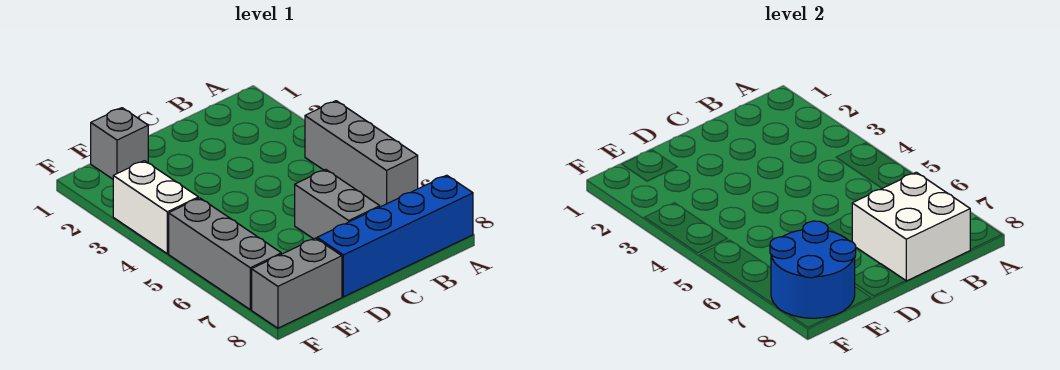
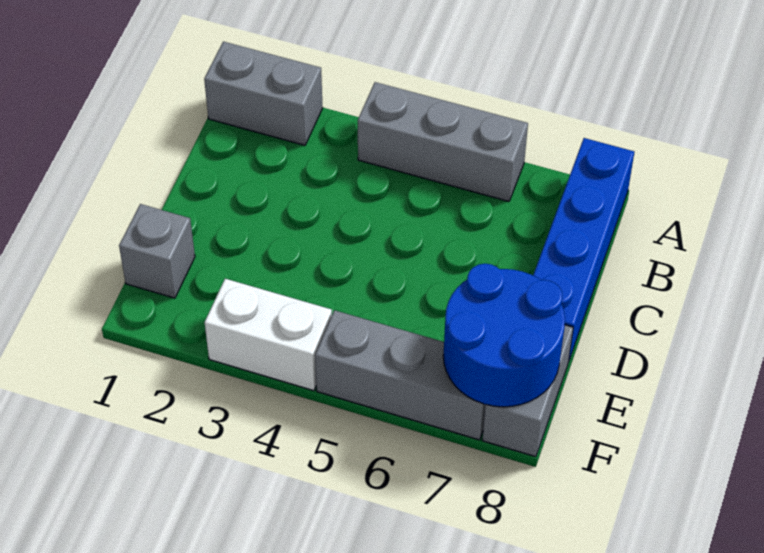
white brick B7:C8 level 2 -> none
grey brick C6:C7 level 1 -> grey brick A1:A2 level 1

